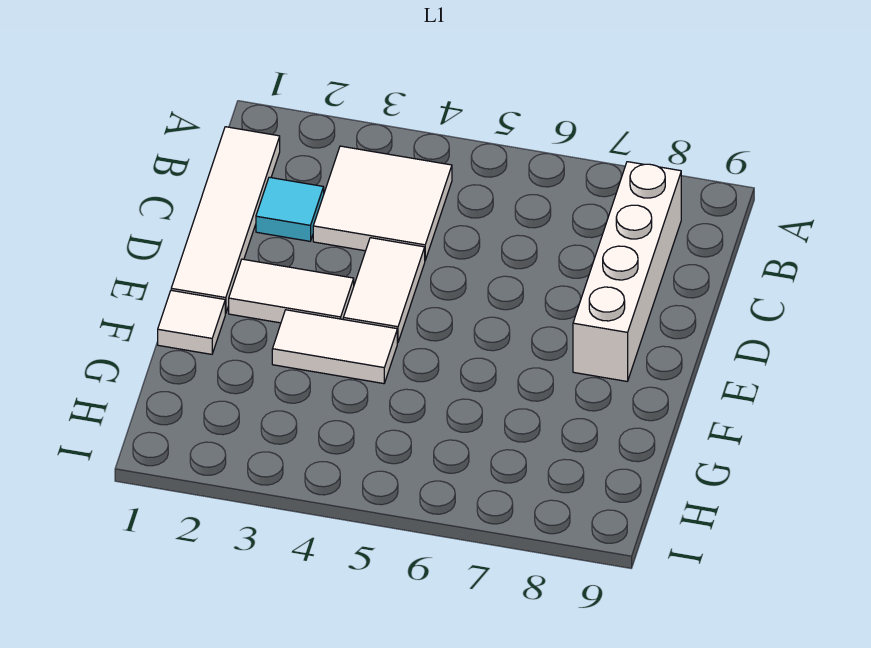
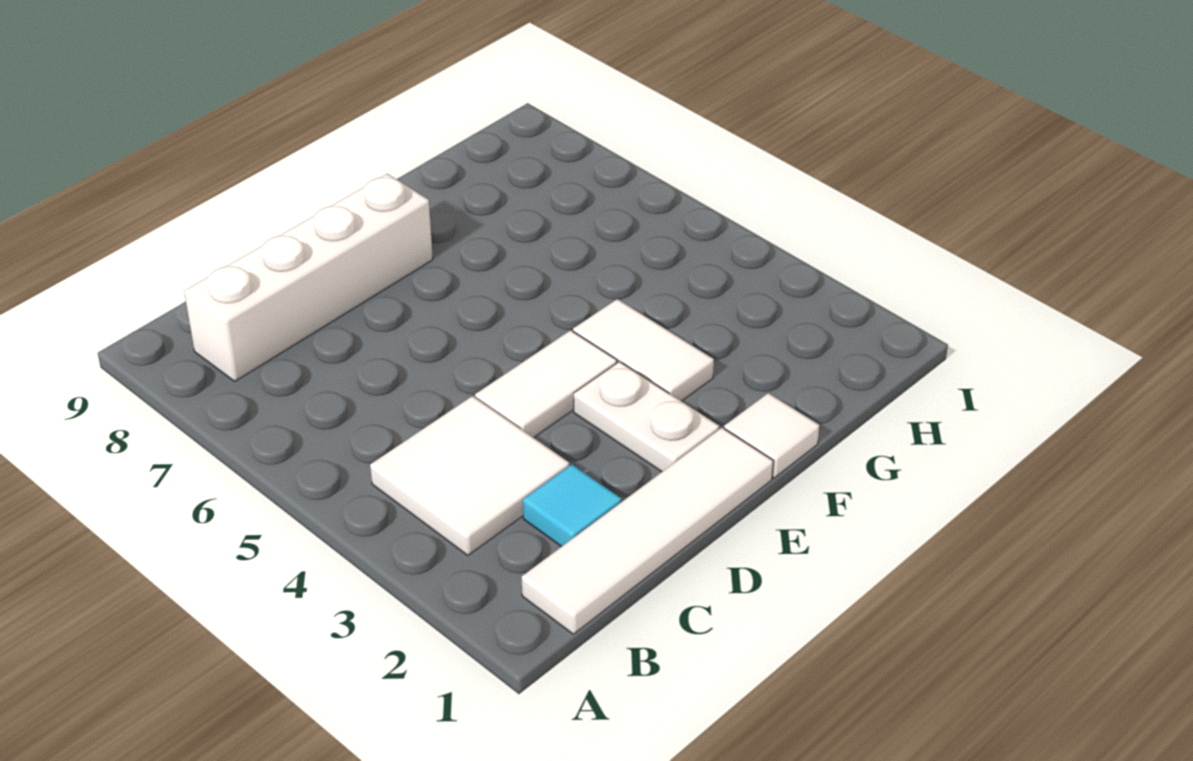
white tile E2:E3 level 1 -> white plate E2:E3 level 1

